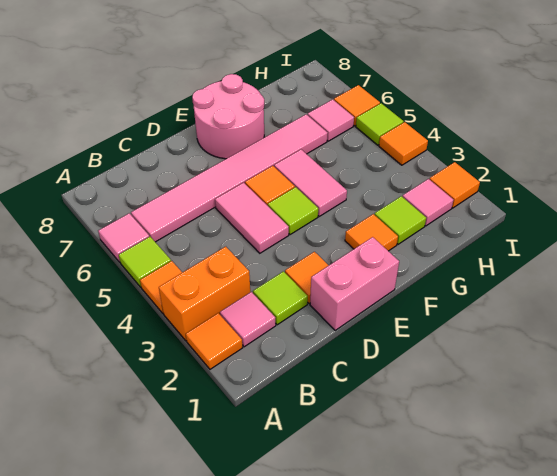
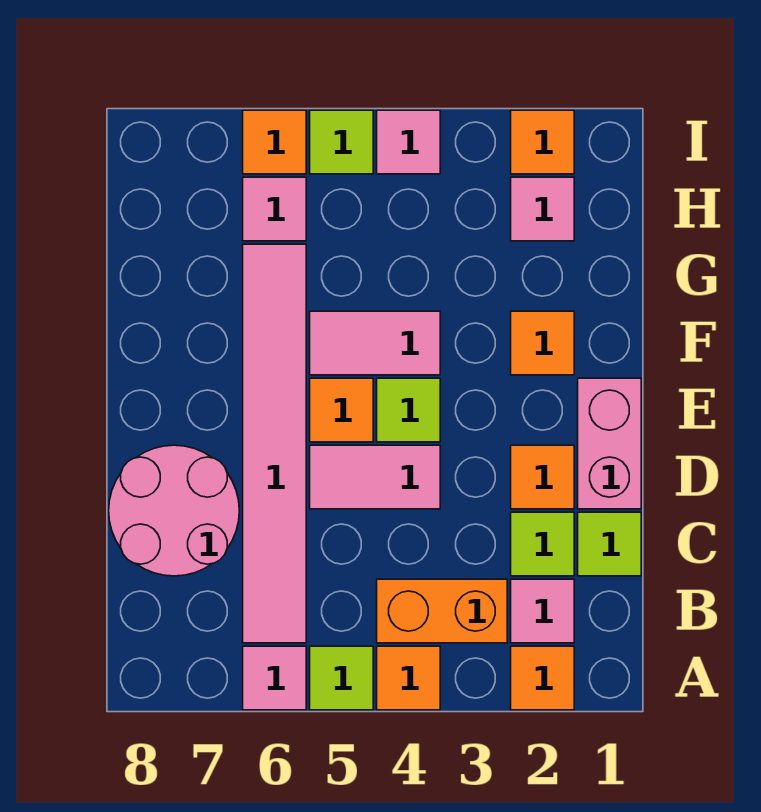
orange brick A3:B3 level 1 -> orange brick B3:B4 level 1
pink round brick E7:F8 level 1 -> pink round brick C7:D8 level 1
lime tile G2 level 1 -> lime tile C1 level 1
orange tile I4 level 1 -> pink tile I4 level 1

